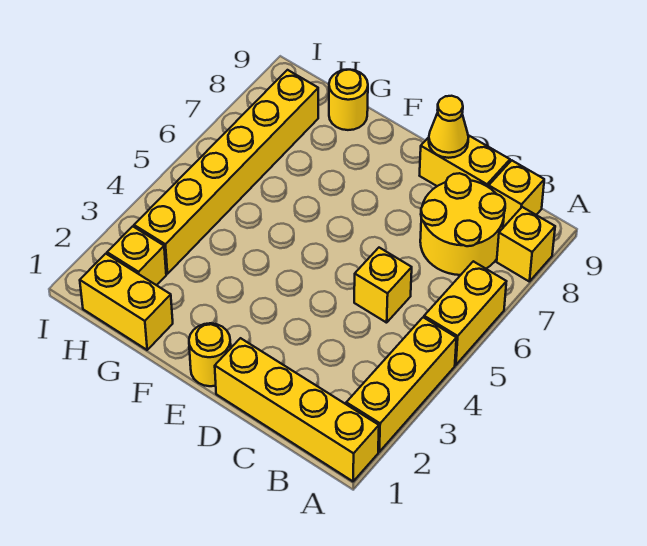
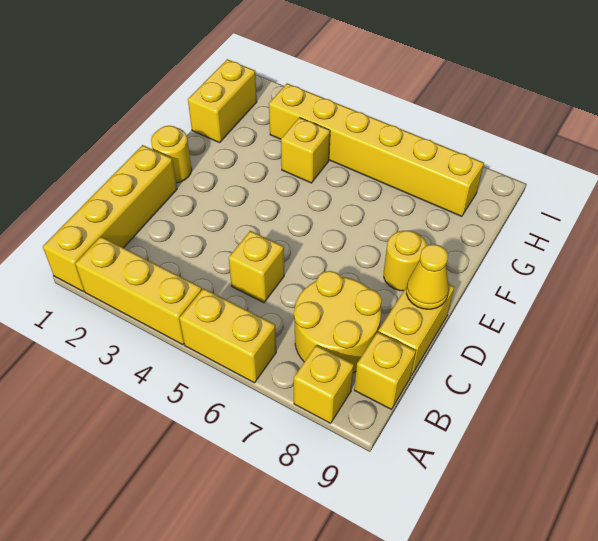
yellow round brick G9 level 1 -> yellow round brick E8 level 1
yellow brick H2 level 1 -> yellow brick G4 level 1

